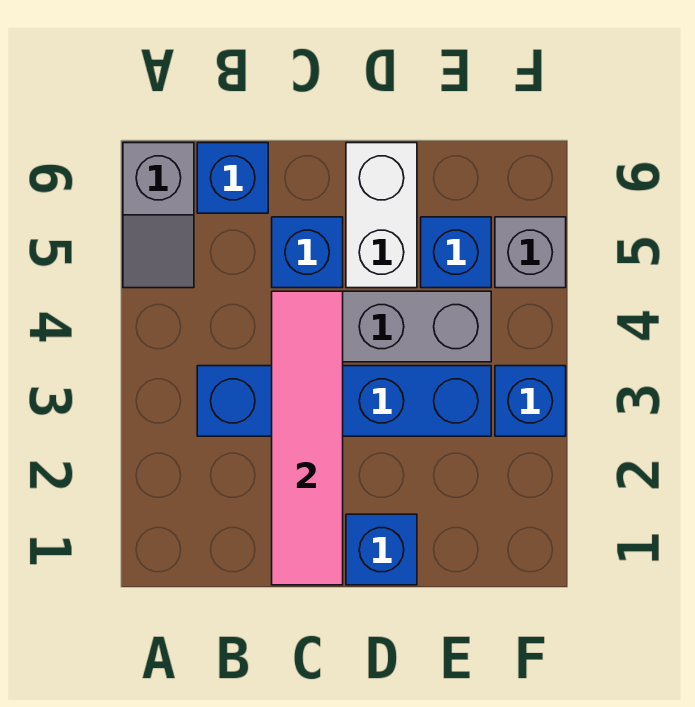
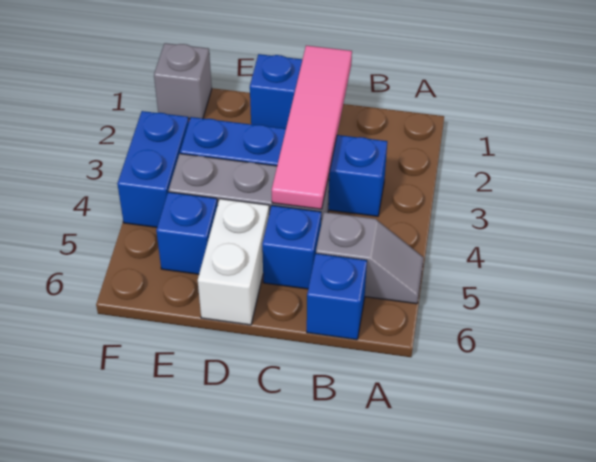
grey slope A5:A6 level 1 top 6 -> grey slope A5:B5 level 1 top B
blue brick F3 level 1 -> blue brick F3:F4 level 1
grey brick F5 level 1 -> grey brick F1 level 1

